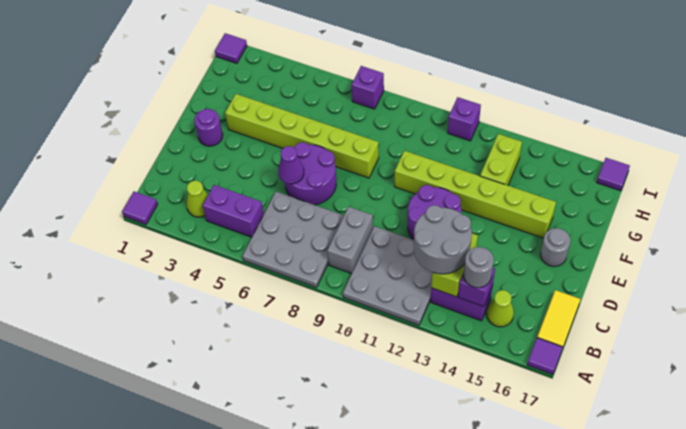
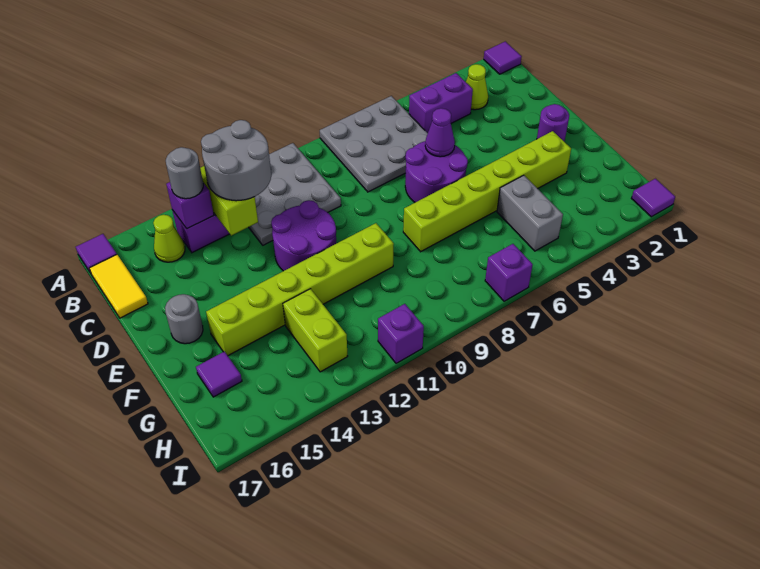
grey brick B9:C9 level 1 -> grey brick G5:H5 level 1
purple tile I17 level 1 -> purple tile G16 level 1

